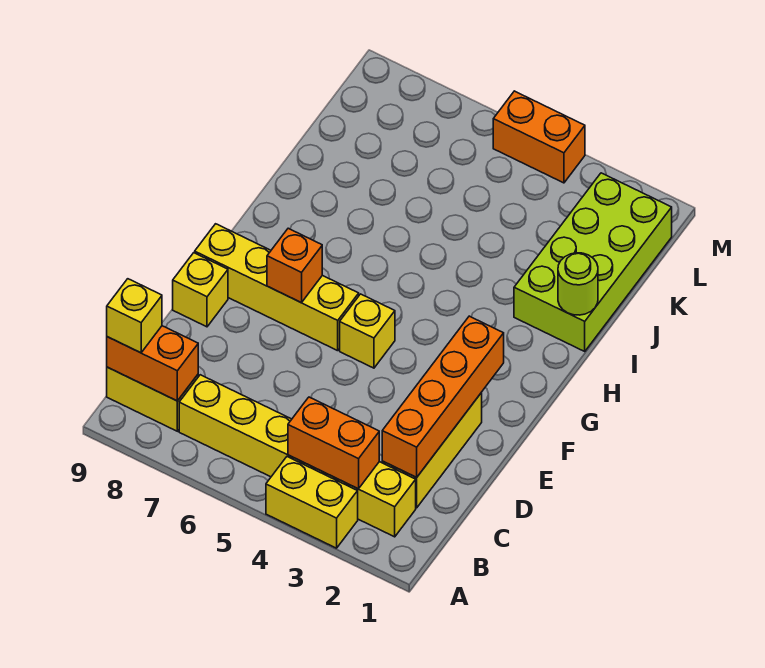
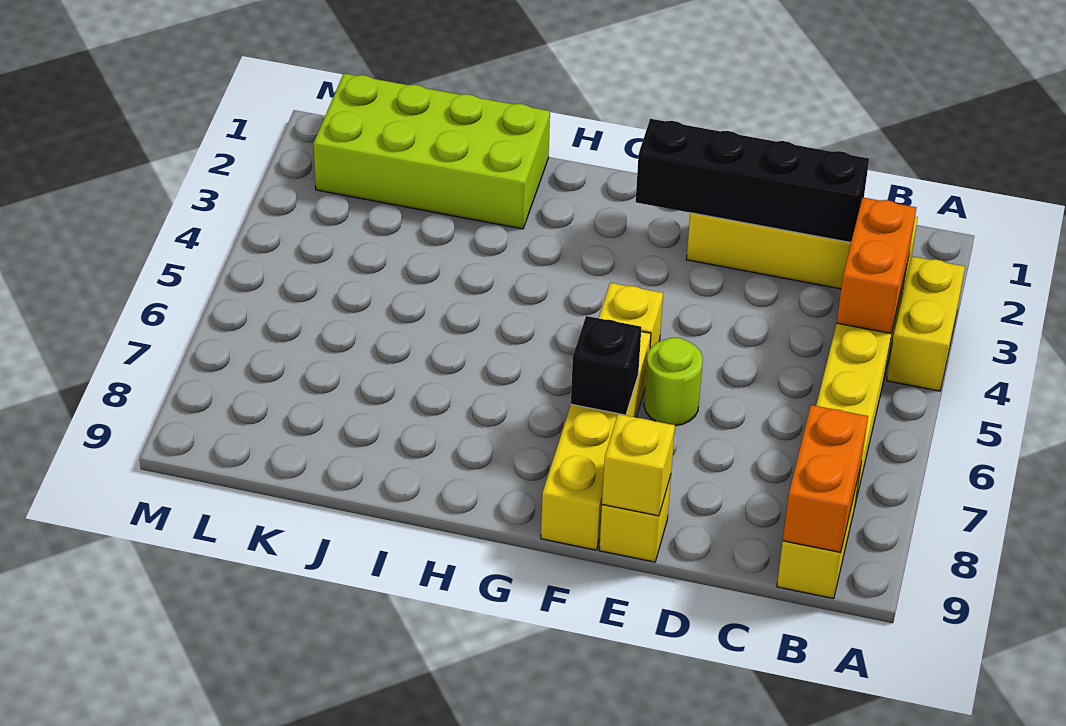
yellow brick B9 level 3 -> yellow brick E9 level 2
orange brick C2:F2 level 2 -> black brick C2:F2 level 2
orange brick F7 level 2 -> black brick F7 level 2
lime round brick I1 level 2 -> lime round brick E6 level 1
orange brick M4:M5 level 1 -> none

